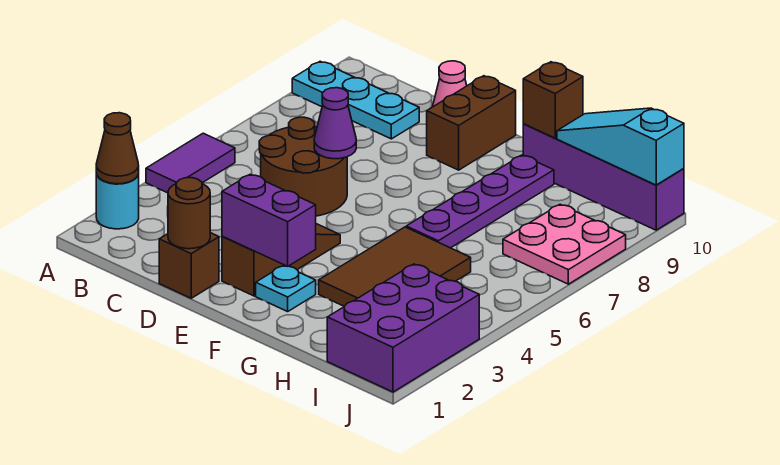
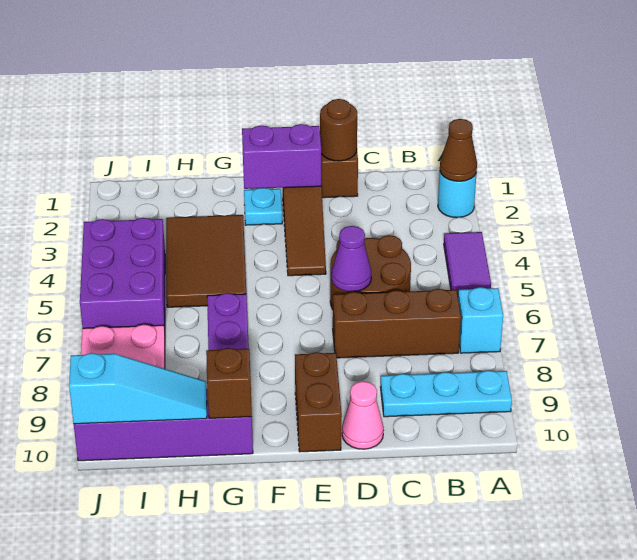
none -> cyan brick A7 level 1
none -> brown brick B7:D7 level 1
purple brick I1:J3 level 1 -> purple brick I4:J6 level 1

